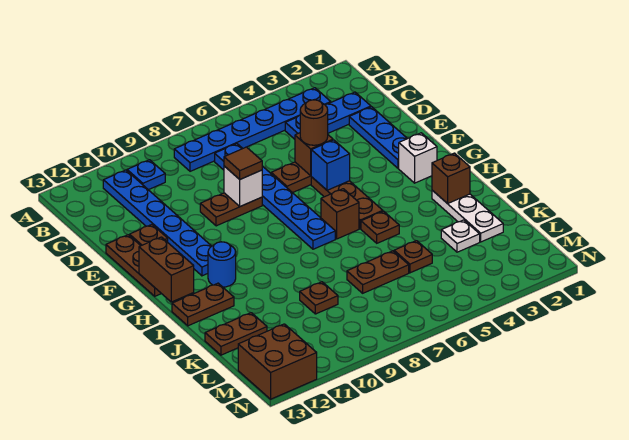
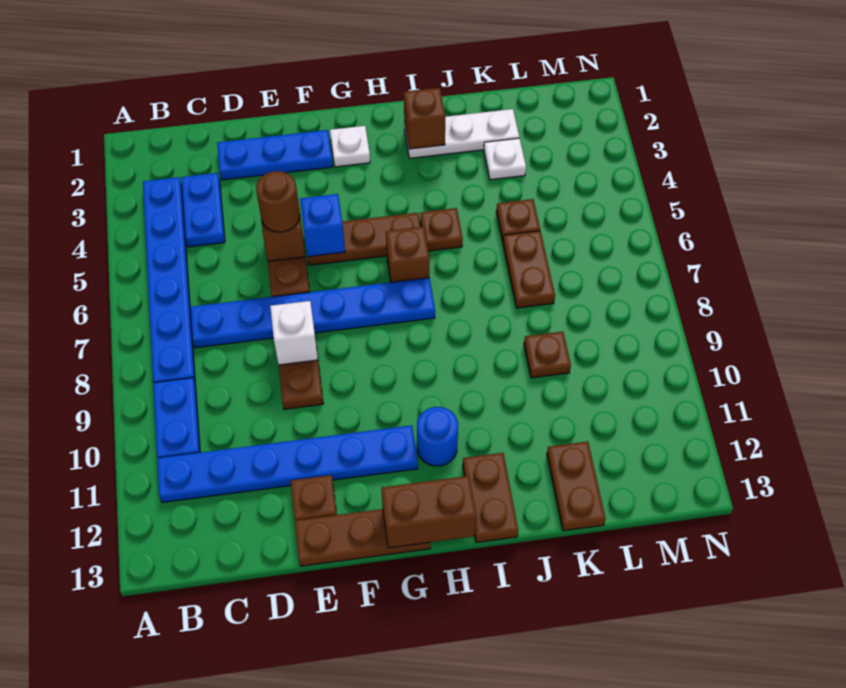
blue plate B10 level 1 -> blue plate B9:B10 level 1
blue plate C2:C4 level 1 -> blue plate C3:C4 level 1
brown tile E8 level 3 -> none
white brick G2 level 1 -> white plate G2 level 1
brown brick M12:N13 level 1 -> none

